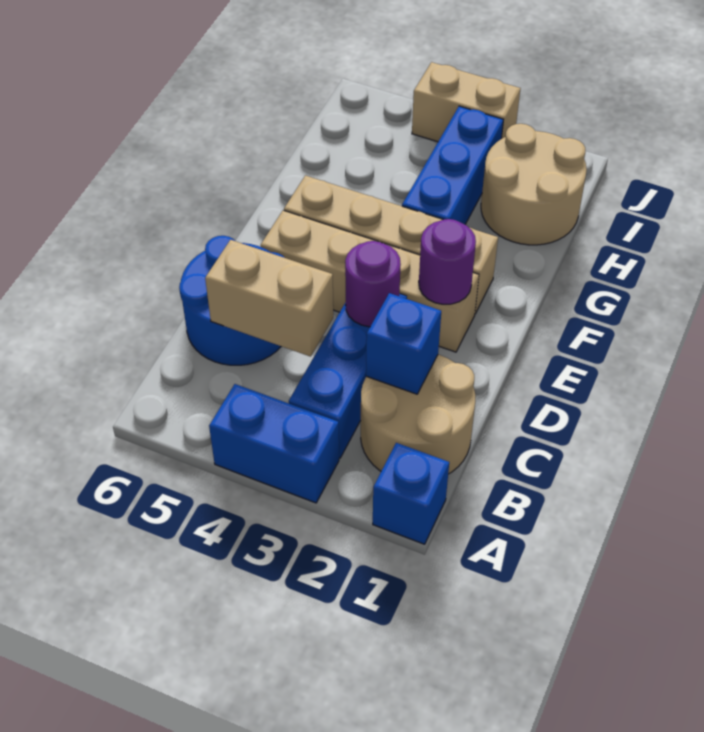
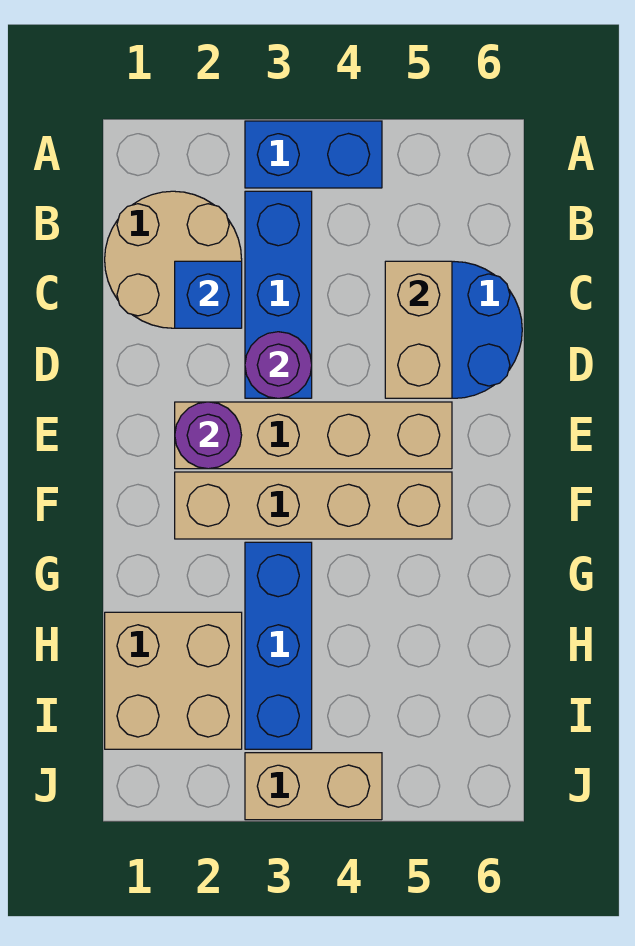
blue brick A1 level 1 -> none
tan brick C4:C5 level 2 -> tan brick C5:D5 level 2
tan round brick H1:I2 level 1 -> tan brick H1:I2 level 1

